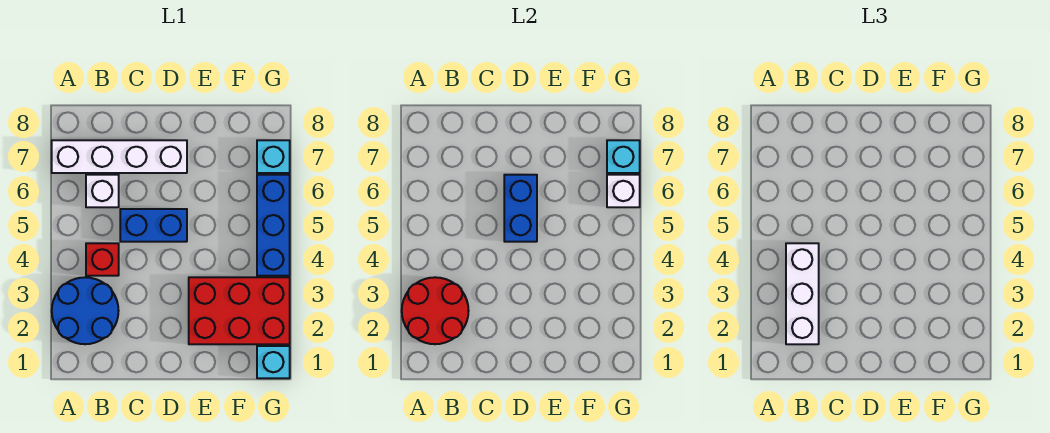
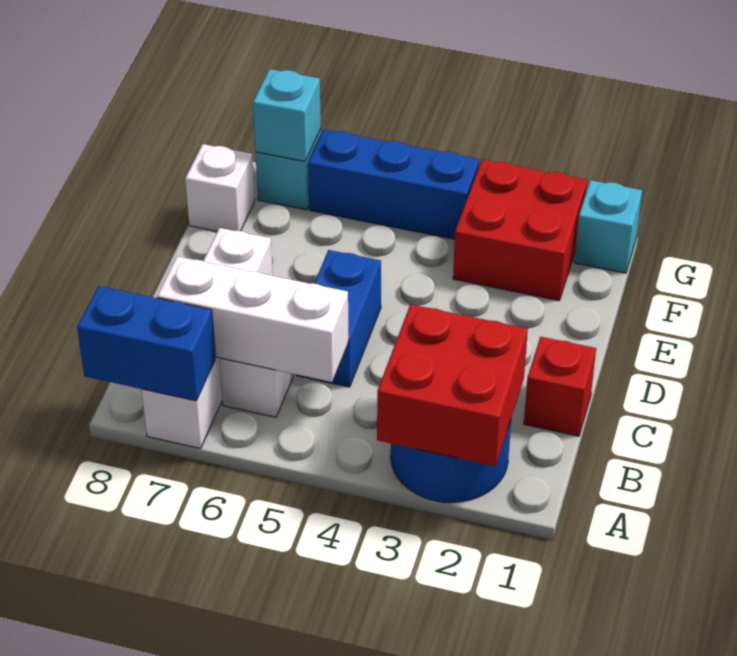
red round brick A2:B3 level 2 -> red brick A2:B3 level 2
white brick B2:B4 level 3 -> white brick B5:B7 level 2
red brick B4 level 1 -> red brick C1 level 1
blue brick D5:D6 level 2 -> blue brick A7:A8 level 2
red brick E2:G3 level 1 -> red brick F2:G3 level 1
white brick G6 level 2 -> white brick F8 level 1

